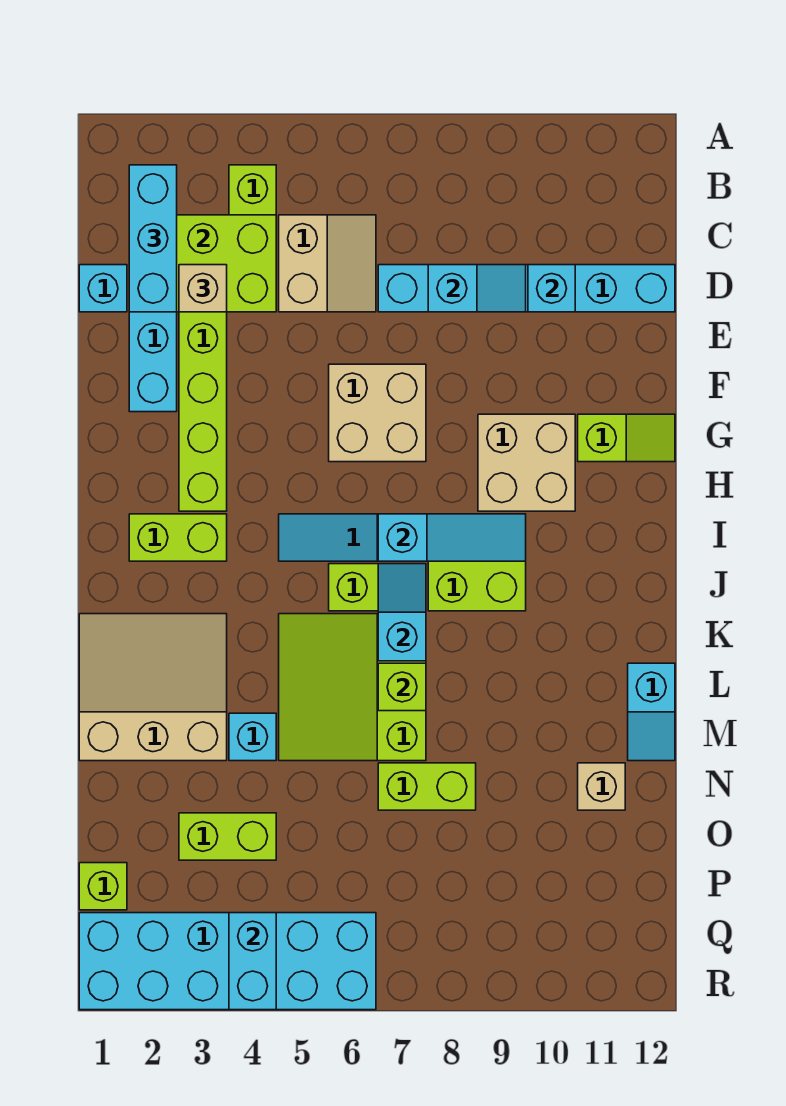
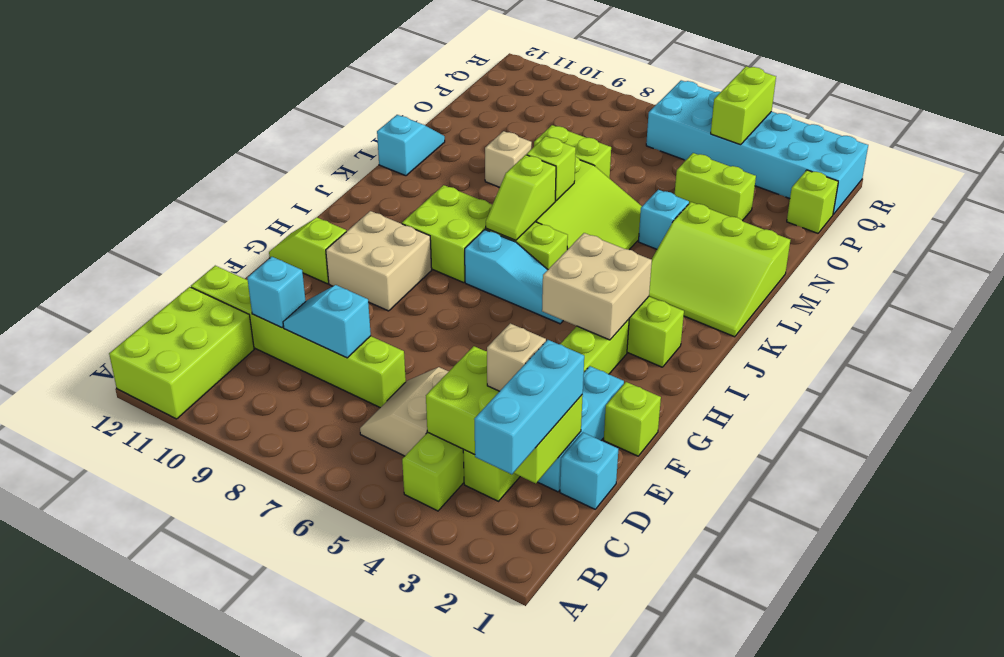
none -> lime brick A11:C12 level 1
cyan brick D7:D12 level 1 -> lime brick D7:D12 level 1
none -> lime brick F1 level 1
tan brick F6:G7 level 1 -> tan brick H3:I4 level 2
cyan slope I7:I9 level 2 top 7 -> none
cyan slope J7:K7 level 2 top K -> lime slope J7:K7 level 2 top K
tan slope K1:M3 level 1 top M -> lime slope K1:M3 level 1 top M
tan brick N11 level 1 -> tan brick M9 level 1
cyan brick Q4:R4 level 2 -> lime brick Q4:R4 level 2

